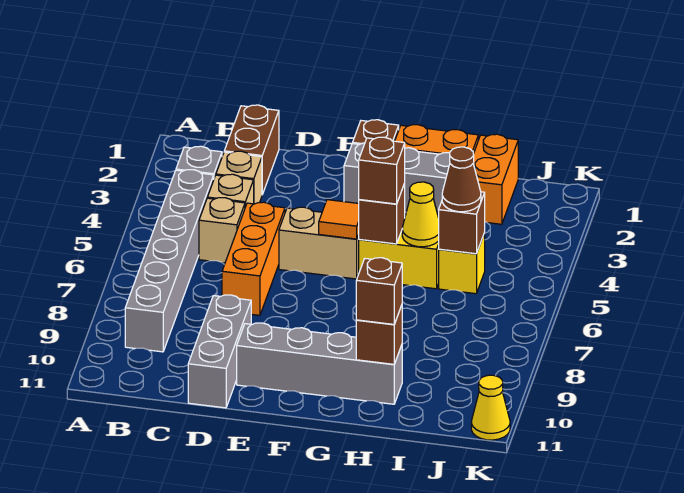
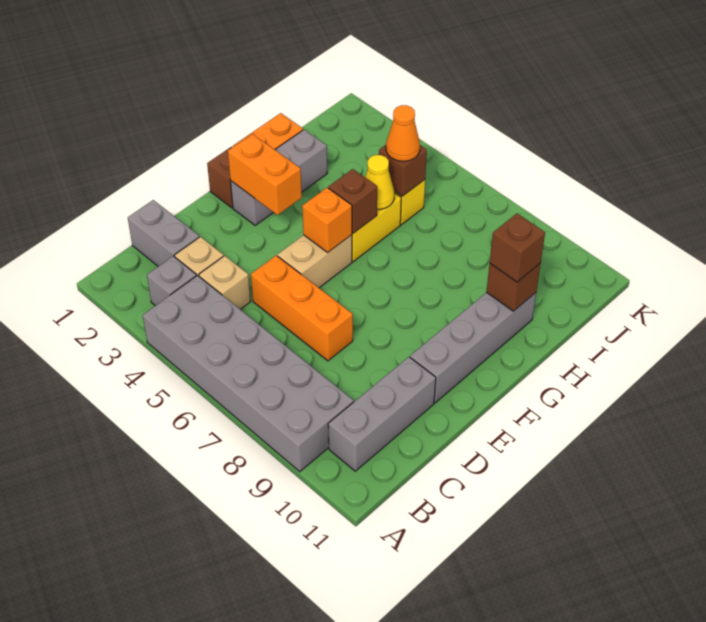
grey brick B4:B9 level 1 -> grey brick A4:B9 level 1
brown brick C1:C2 level 1 -> grey brick C1:C2 level 1
tan brick C5 level 1 -> none
grey brick D9:D11 level 1 -> grey brick B10:D10 level 1
orange tile F5 level 2 -> orange brick F5 level 2
brown brick G5 level 3 -> none
orange brick I1:I2 level 1 -> orange brick F2:F3 level 2
brown cone I5 level 3 -> orange cone I5 level 3
yellow cone K11 level 1 -> none

